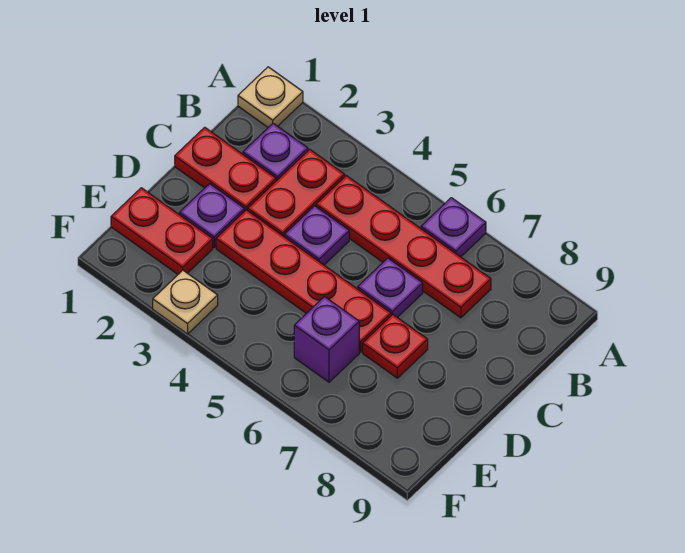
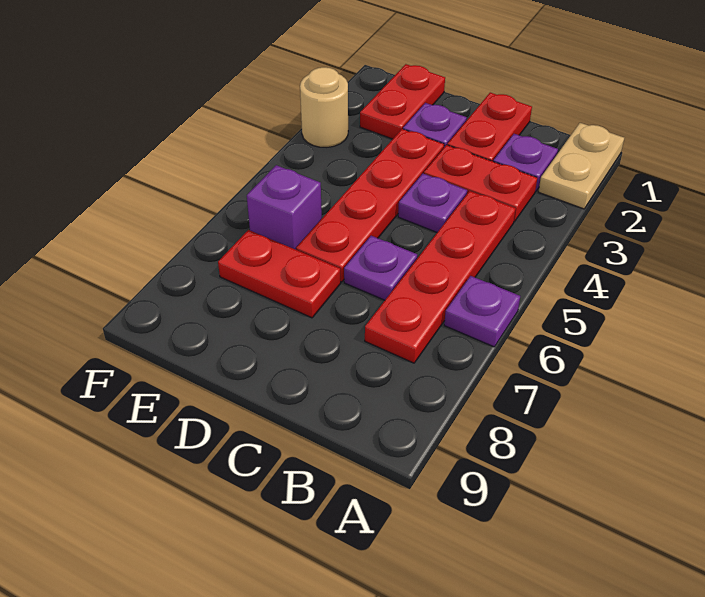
tan plate A1 level 1 -> tan plate A1:A2 level 1
red plate D7 level 1 -> red plate D7:E7 level 1
tan plate F3 level 1 -> tan round brick F3 level 1

